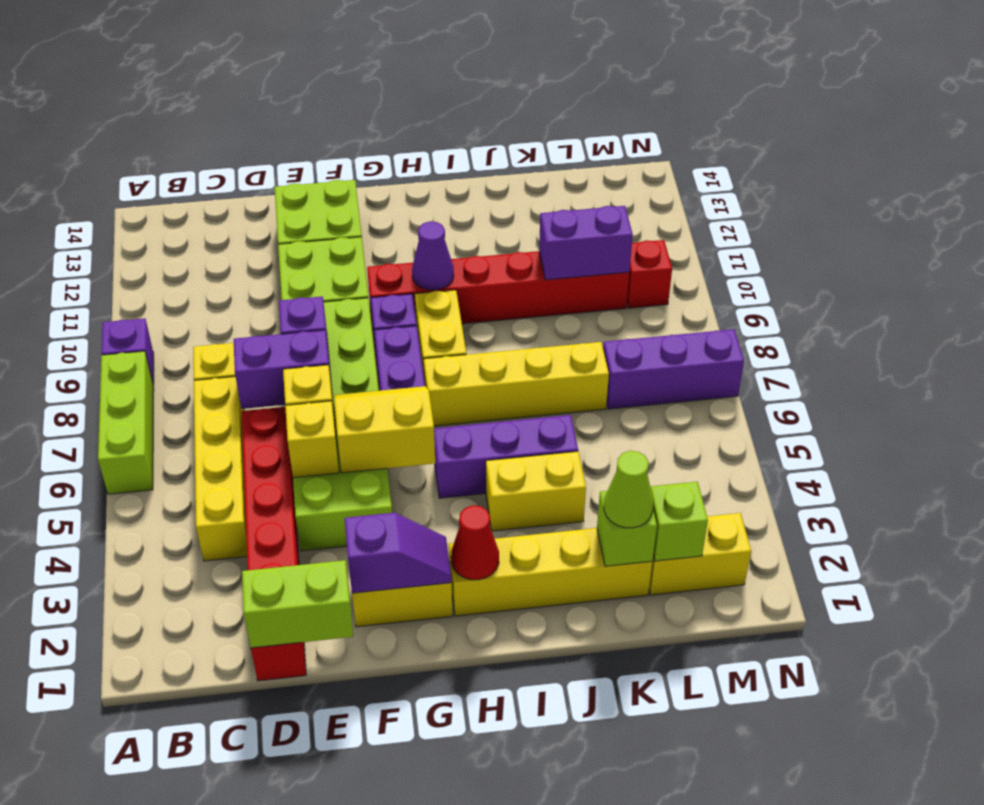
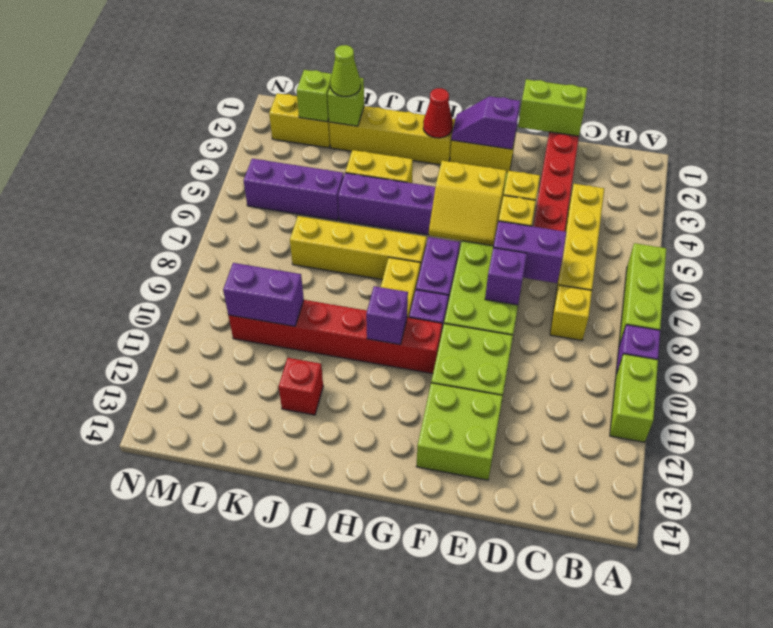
none -> lime brick A10:A11 level 1
purple cone H10 level 2 -> purple brick H10 level 2
purple brick L7:N7 level 1 -> purple brick K5:M5 level 1
red brick M10 level 1 -> red brick J12 level 1

